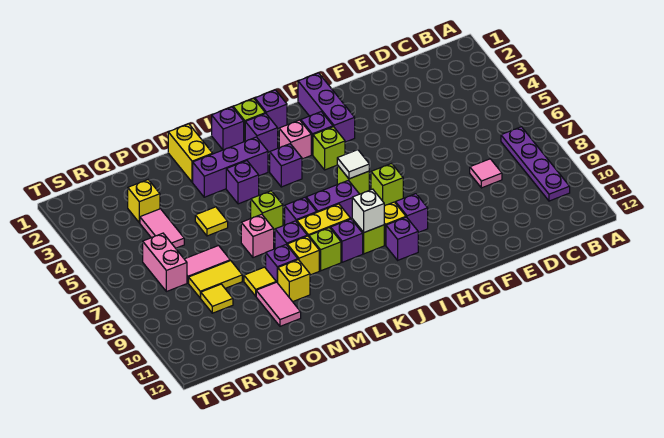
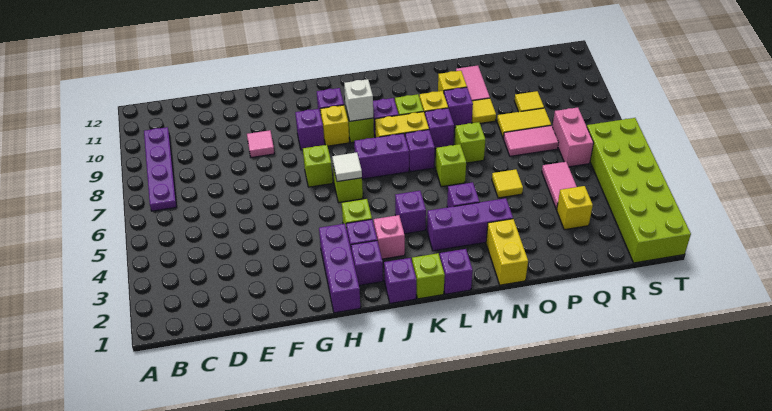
pink tile D8 level 1 -> pink tile F9 level 1
purple brick K2 level 1 -> purple brick I2 level 1
pink brick N7 level 1 -> lime brick N7 level 1
none -> lime brick S1:T6 level 1

